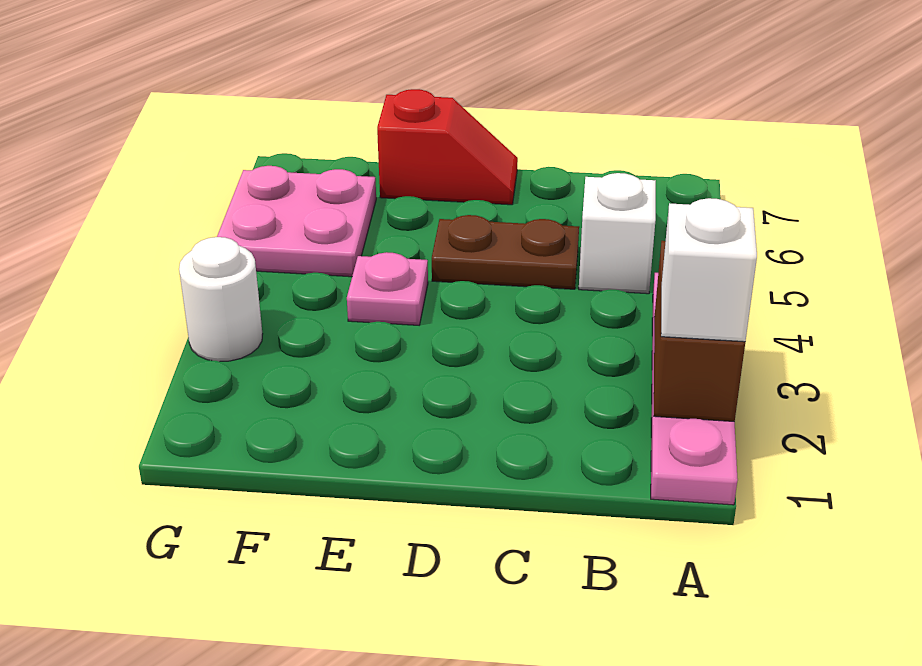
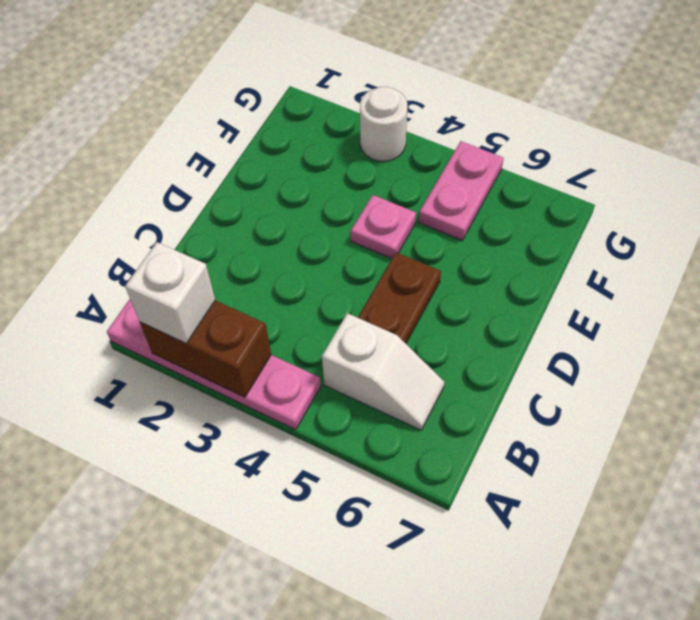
red slope D7:E7 level 1 top E -> none
pink plate F5:G6 level 1 -> pink plate F5:G5 level 1

